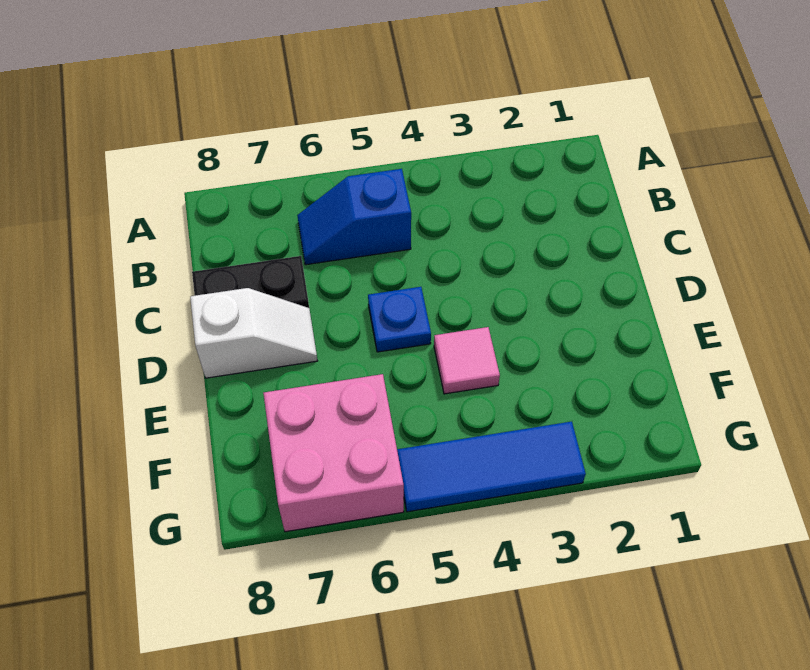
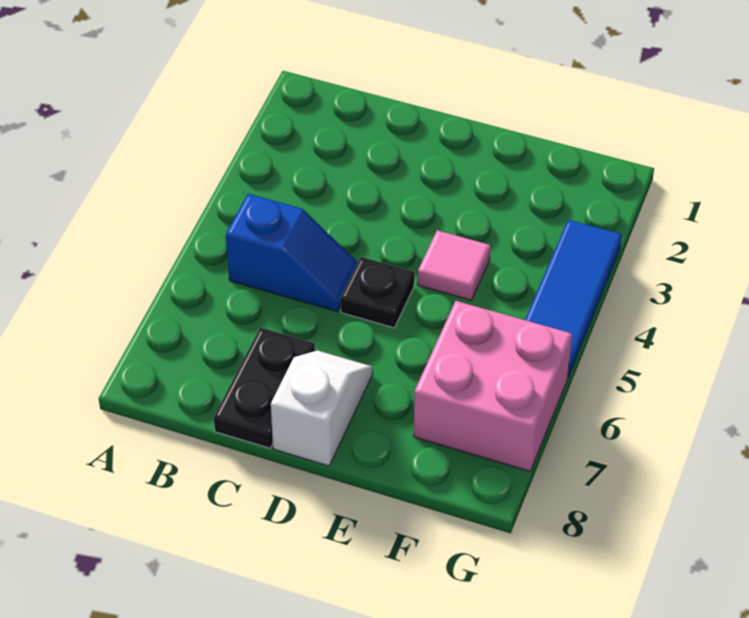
blue slope B5:B6 level 1 top 5 -> blue slope B5:C5 level 1 top B
blue plate D5 level 1 -> black plate D5 level 1

